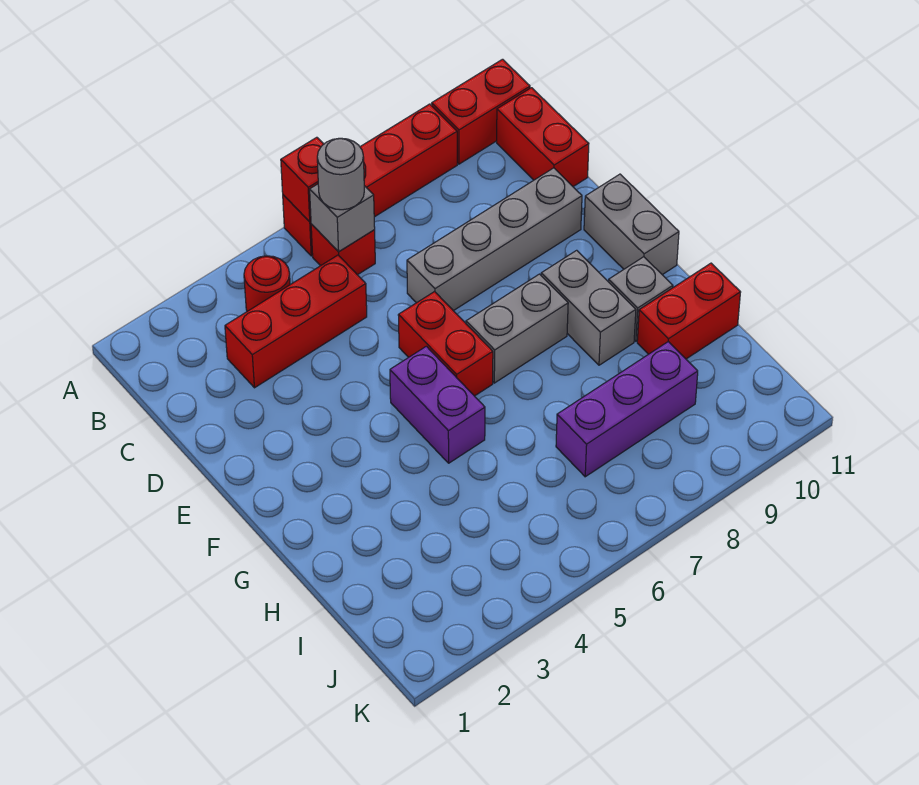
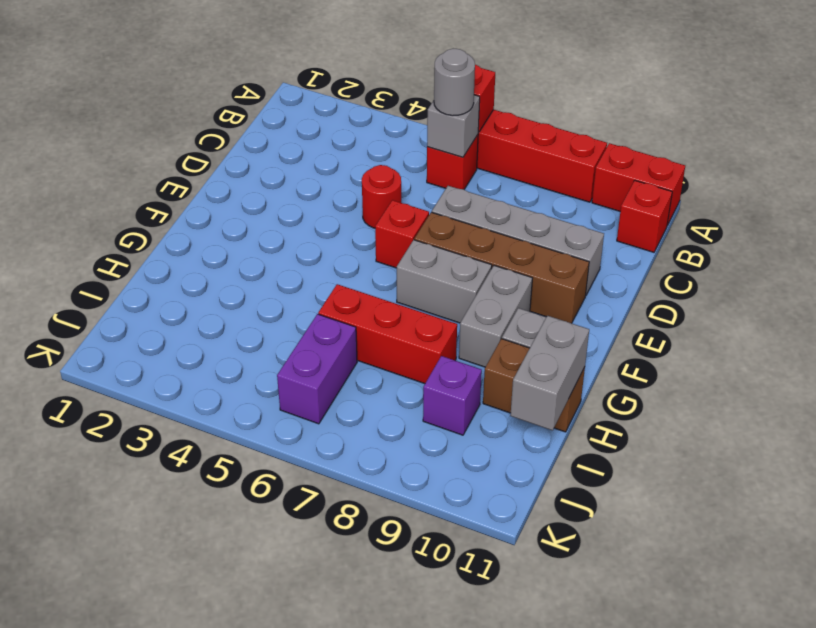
red round brick B4 level 1 -> red round brick D5 level 1
red brick B11:C11 level 1 -> red brick B11 level 1
red brick C3:C5 level 1 -> red brick H6:H8 level 1
red brick E6:F6 level 1 -> red brick E6 level 1
none -> brown brick E7:E10 level 1
grey brick E11:F11 level 1 -> grey brick H11:I11 level 2
purple brick F5:G5 level 1 -> purple brick I6:J6 level 1
red brick H10:H11 level 1 -> brown brick H10:H11 level 1
purple brick I7:I9 level 1 -> purple brick I9 level 1

